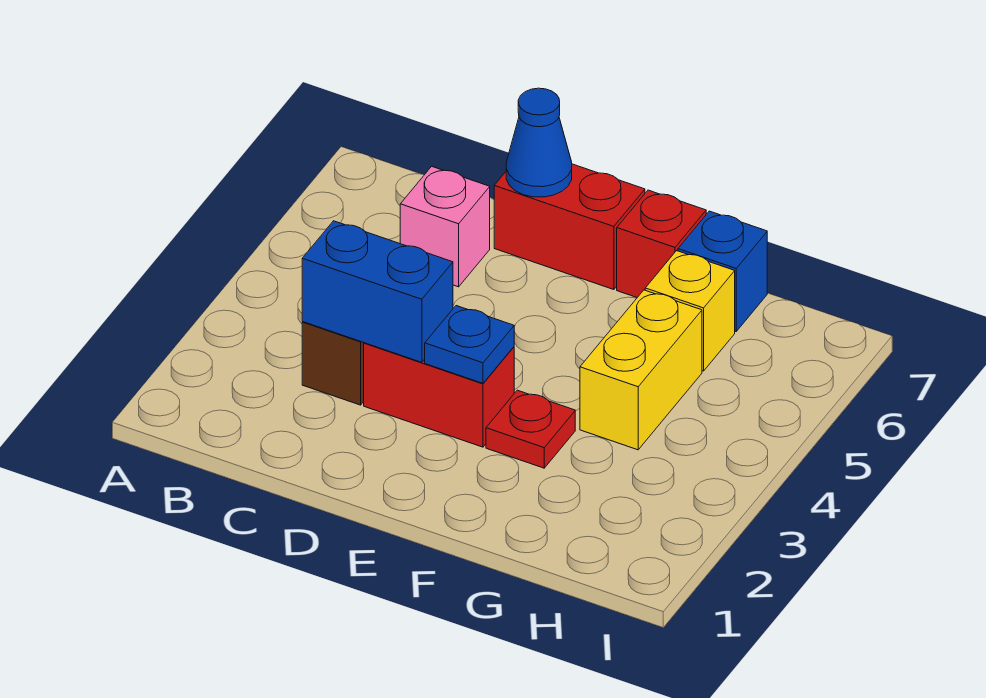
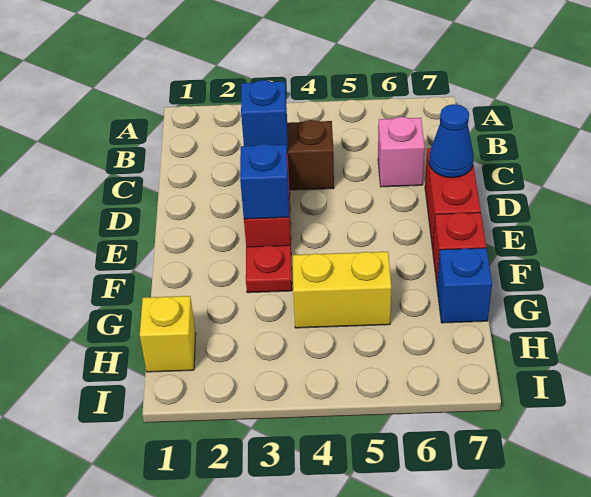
blue brick C3:D3 level 2 -> blue brick C3 level 2
blue plate E3 level 2 -> blue brick E3 level 2
yellow brick G6 level 1 -> yellow brick H1 level 1

